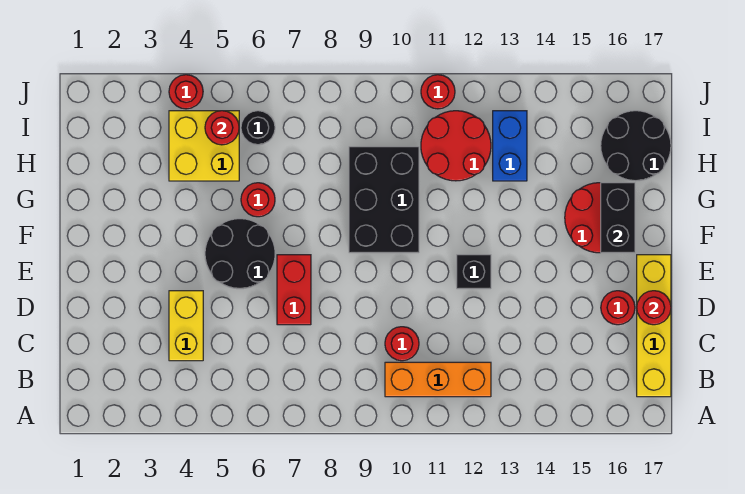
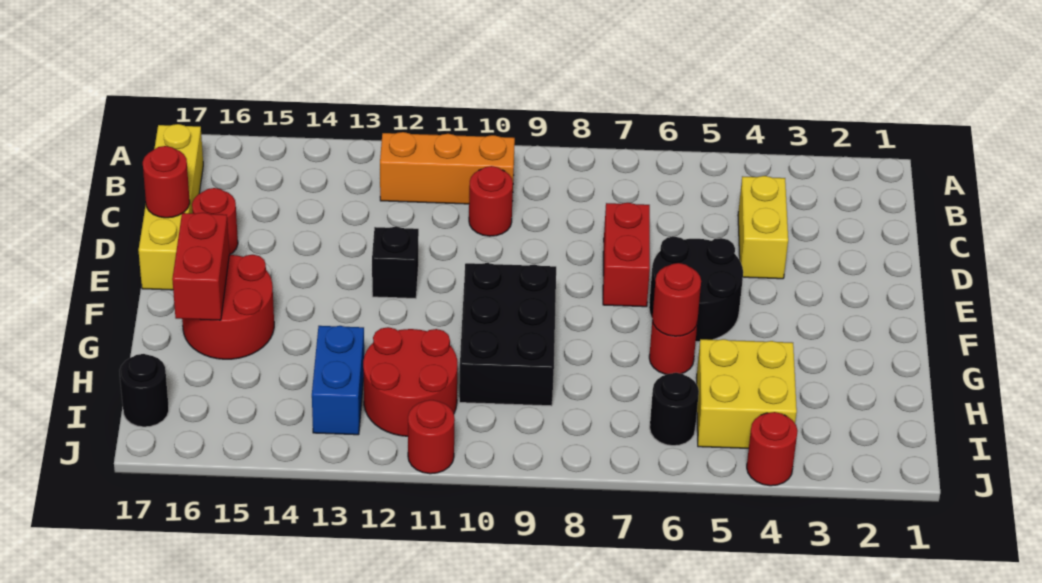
black brick F16:G16 level 2 -> red brick F16:G16 level 2
black round brick H16:I17 level 1 -> black round brick I17 level 1
red round brick I5 level 2 -> red round brick G6 level 2

